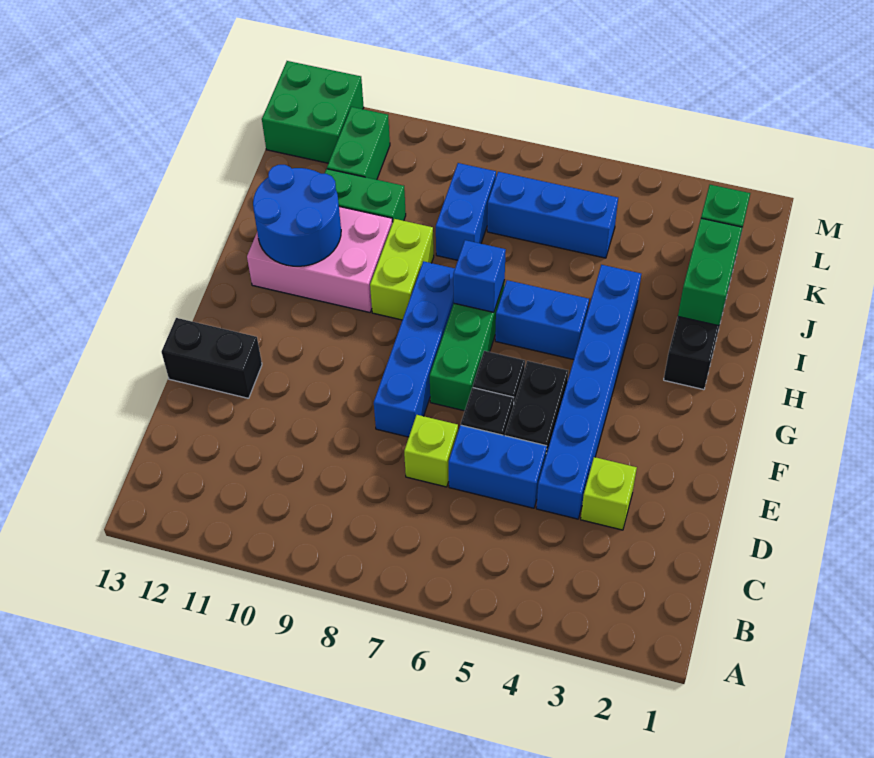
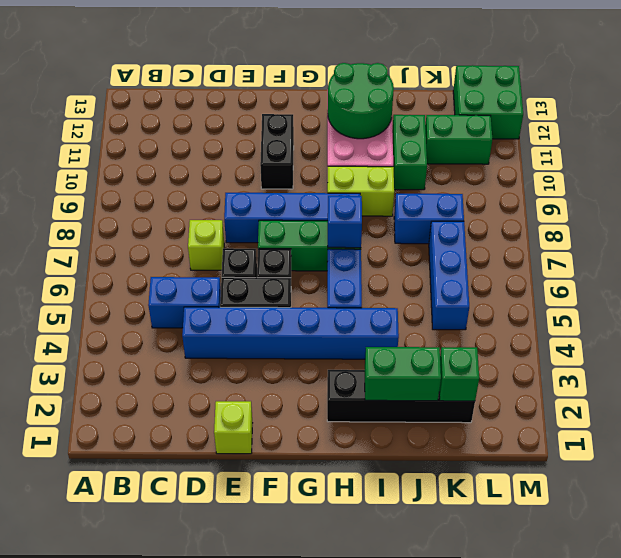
lime brick D3 level 1 -> lime brick E1 level 1
blue brick D5:D6 level 1 -> blue brick C5:D5 level 1
black brick E12:E13 level 1 -> black brick F10:F11 level 1
blue round brick H11:I12 level 2 -> green round brick H11:I12 level 2

